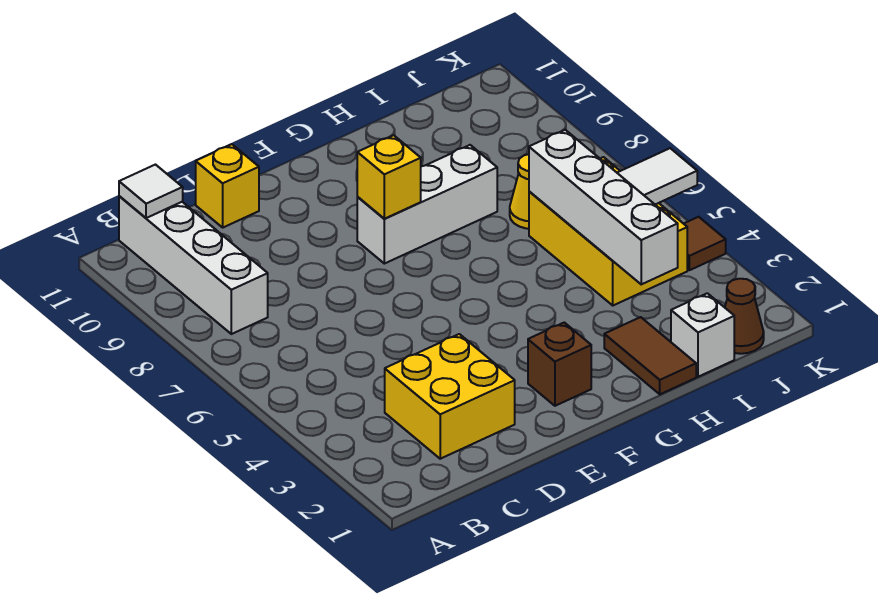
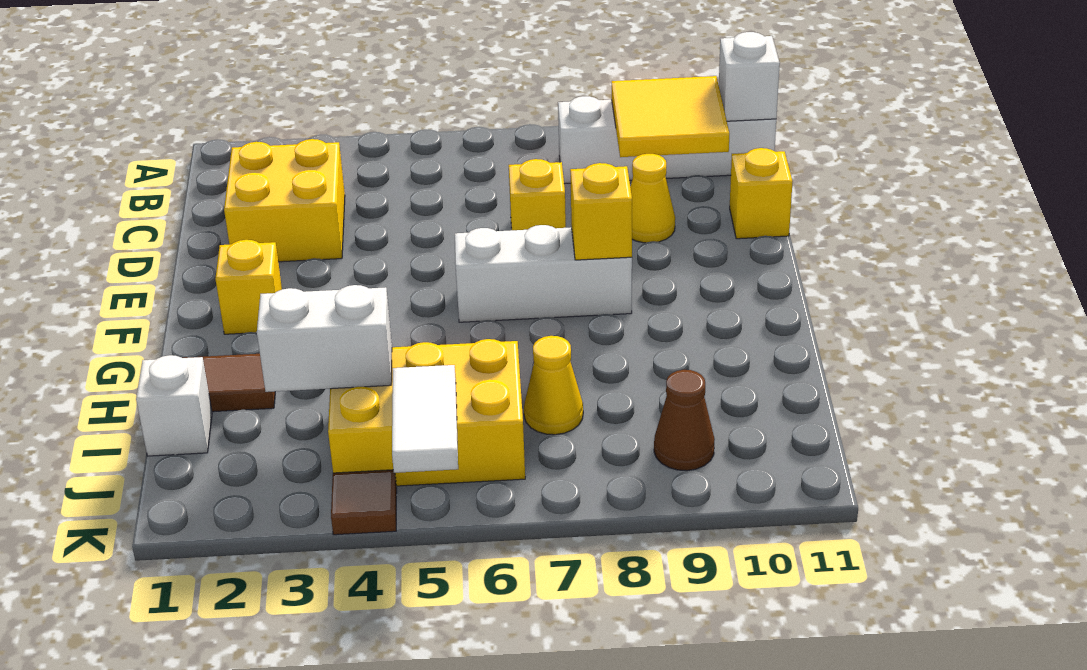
none -> yellow tile B9:C10 level 2
white tile B11 level 2 -> white brick B11 level 2
none -> yellow brick D7 level 1
none -> yellow cone D9 level 1
brown brick F2 level 1 -> yellow brick F2 level 1
white brick F8:H8 level 1 -> white brick F6:F8 level 1
white brick I3:I6 level 2 -> white brick I3:I4 level 2
brown cone J1 level 1 -> brown cone J9 level 1

